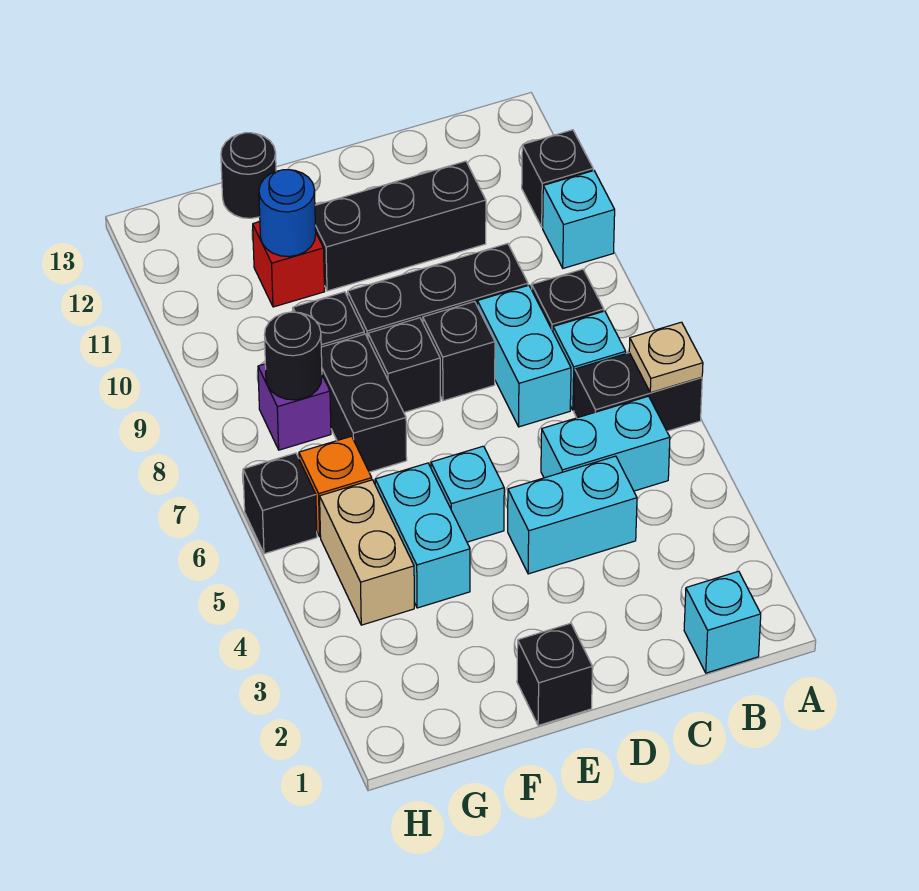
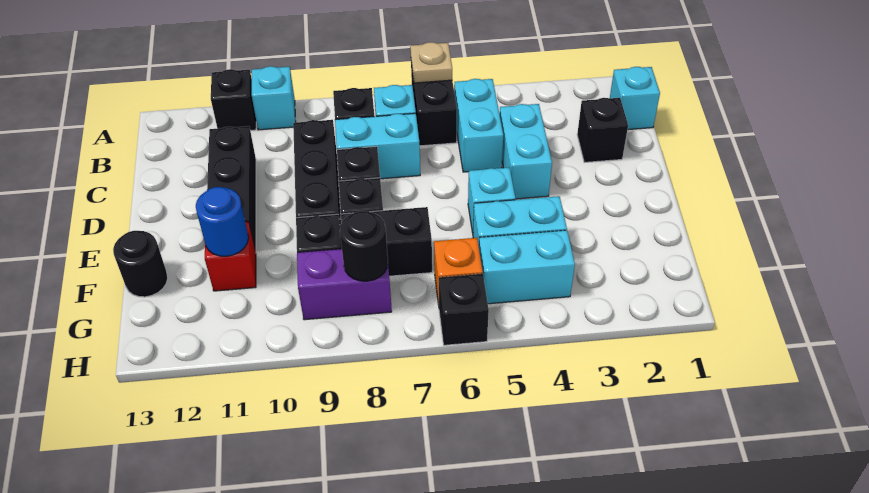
black brick E1 level 1 -> black brick C2 level 1
tan brick G4:G5 level 1 -> cyan brick G4:G5 level 1
purple brick G8 level 1 -> purple brick G8:G9 level 1

